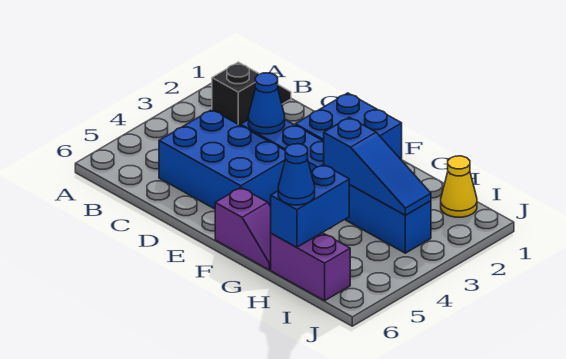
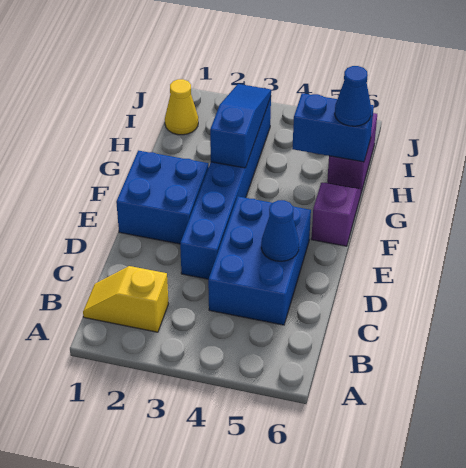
black slope B1:B2 level 1 top 2 -> yellow slope B1:B2 level 1 top 2
blue cone D3 level 2 -> blue cone D5 level 2

